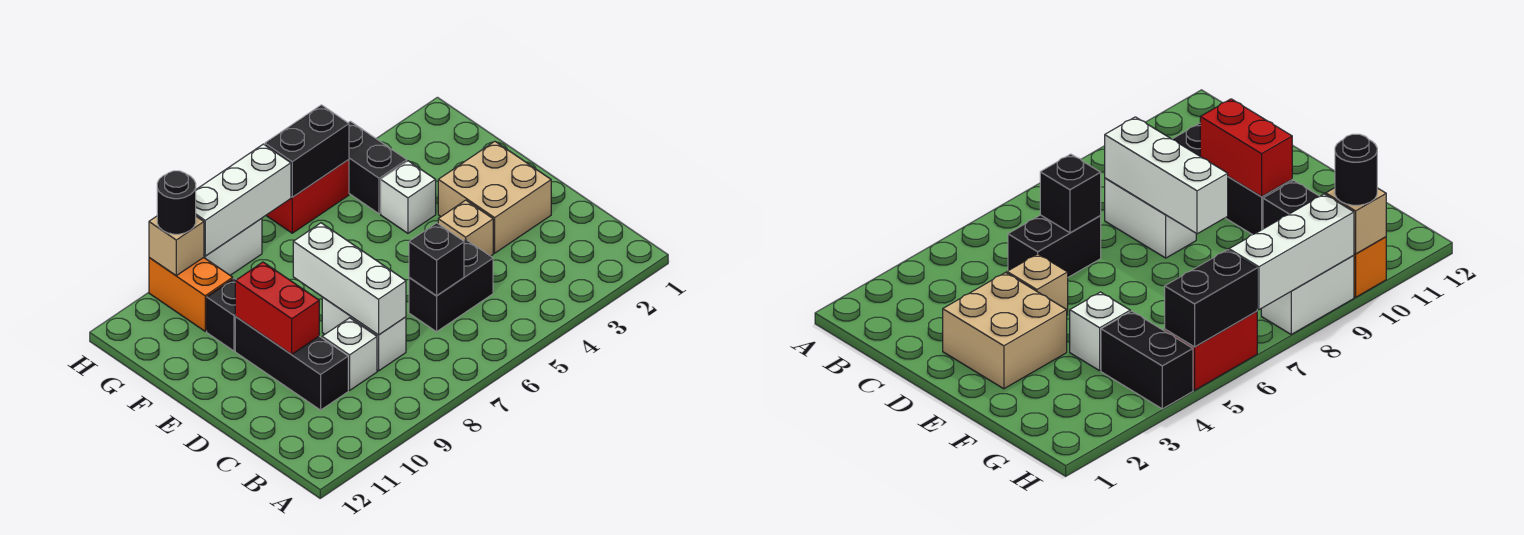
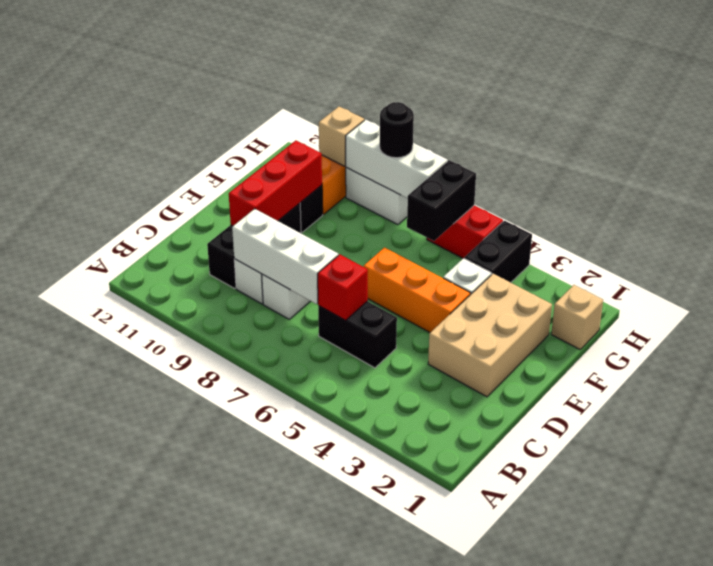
black brick C6 level 2 -> red brick C6 level 2
white brick C8:E8 level 2 -> white brick C7:C9 level 2
tan brick D2:E3 level 1 -> tan brick D2:F3 level 1
tan brick D4 level 1 -> tan brick G1 level 1
red brick D10:E10 level 2 -> red brick D10:F10 level 2
none -> orange brick E4:E6 level 1
black brick H5:H6 level 2 -> black brick G6:H6 level 2
black round brick H10 level 3 -> black round brick H8 level 3

